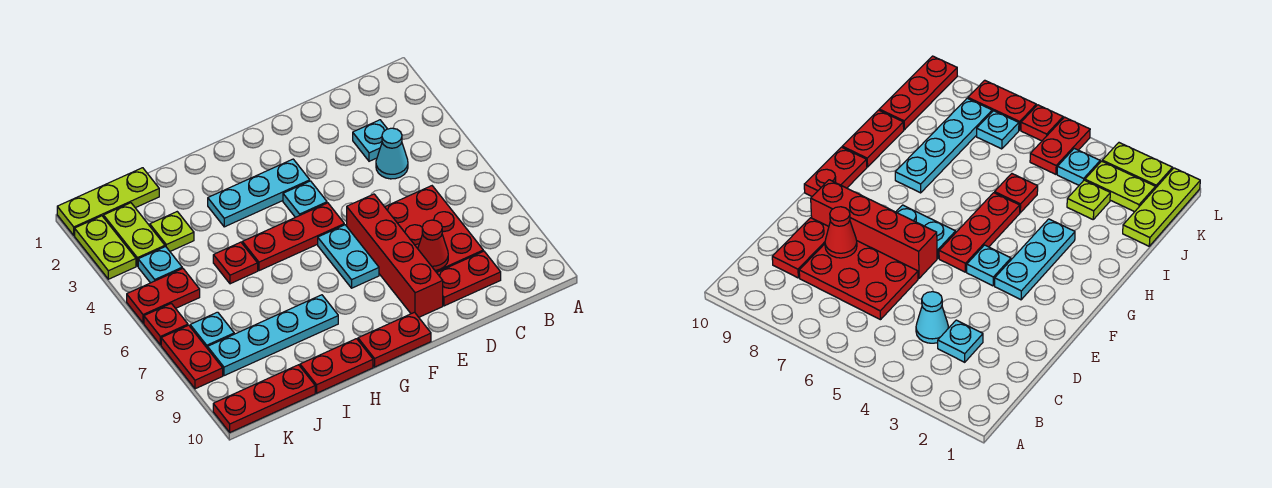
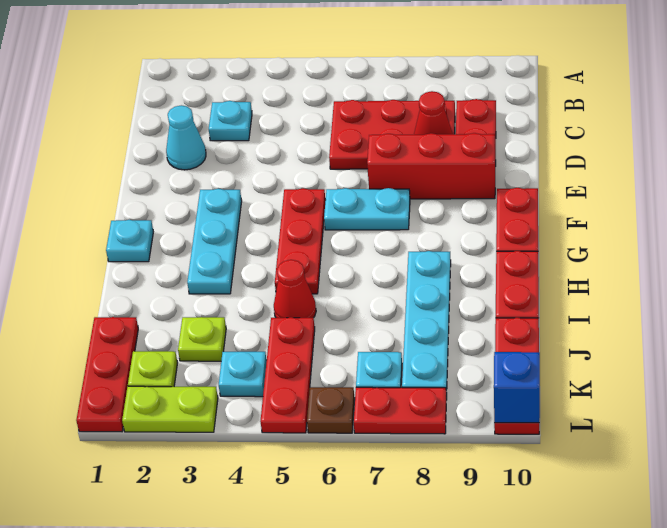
cyan cone C4 level 1 -> cyan cone D2 level 1
red brick E6:E9 level 1 -> red brick E7:E9 level 1
cyan plate F4 level 1 -> cyan plate G1 level 1
red plate I5 level 1 -> red cone I5 level 1
lime plate J1:L1 level 1 -> red plate J1:L1 level 1
lime plate K2:K3 level 1 -> lime plate K2 level 1
red plate K5:L5 level 1 -> red plate J5:L5 level 1
red plate L6 level 1 -> brown plate L6 level 1
none -> blue brick L10 level 2

